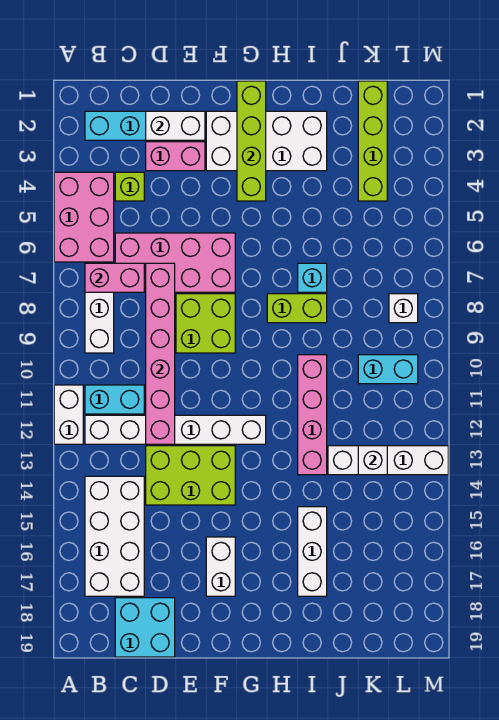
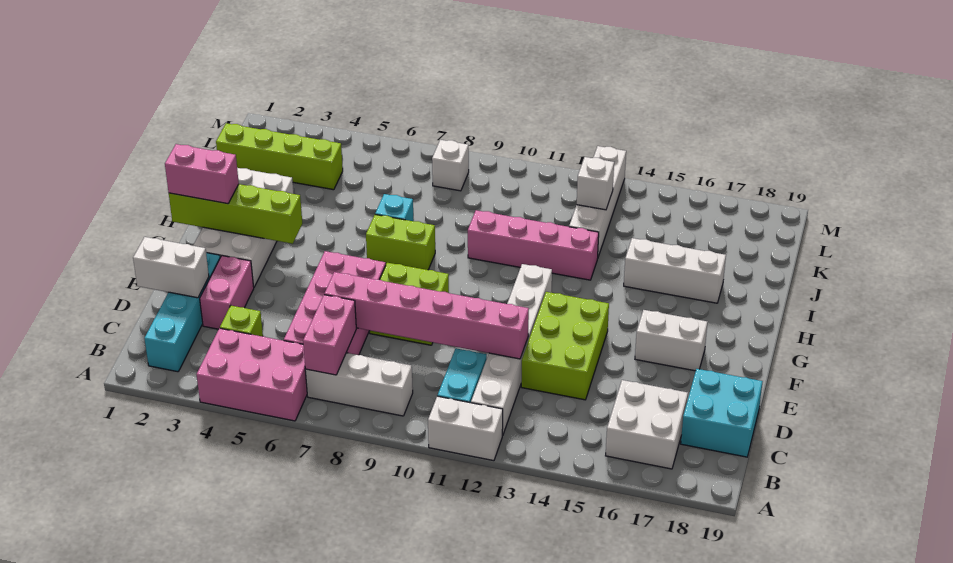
white brick B14:C17 level 1 -> white brick B16:C17 level 1
white brick D2:E2 level 2 -> white brick D1:D2 level 2
none -> pink brick G1:G2 level 3
lime brick H8:I8 level 1 -> lime brick H7:H8 level 1
cyan brick K10:L10 level 1 -> none

